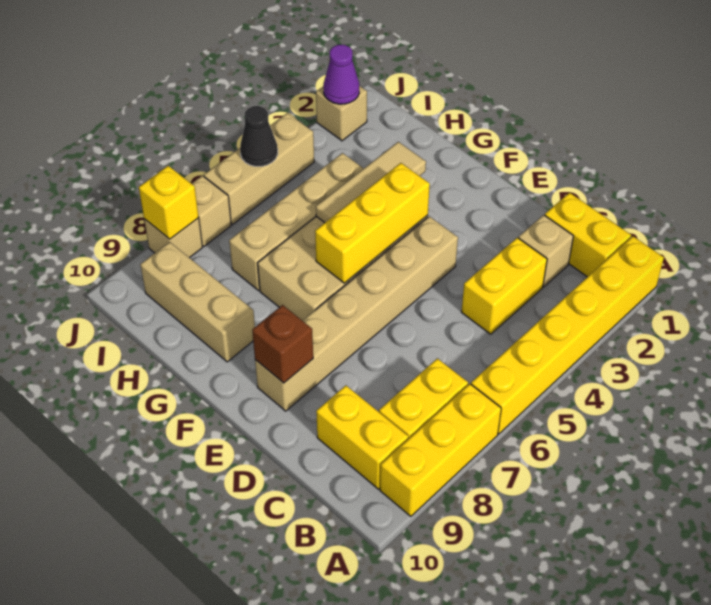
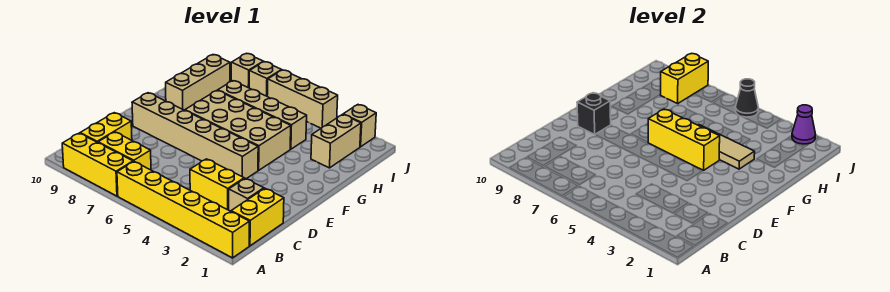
brown brick E9 level 2 -> black brick E9 level 2
none -> tan brick H2:I2 level 1
yellow brick J8 level 2 -> yellow brick I8:J8 level 2

